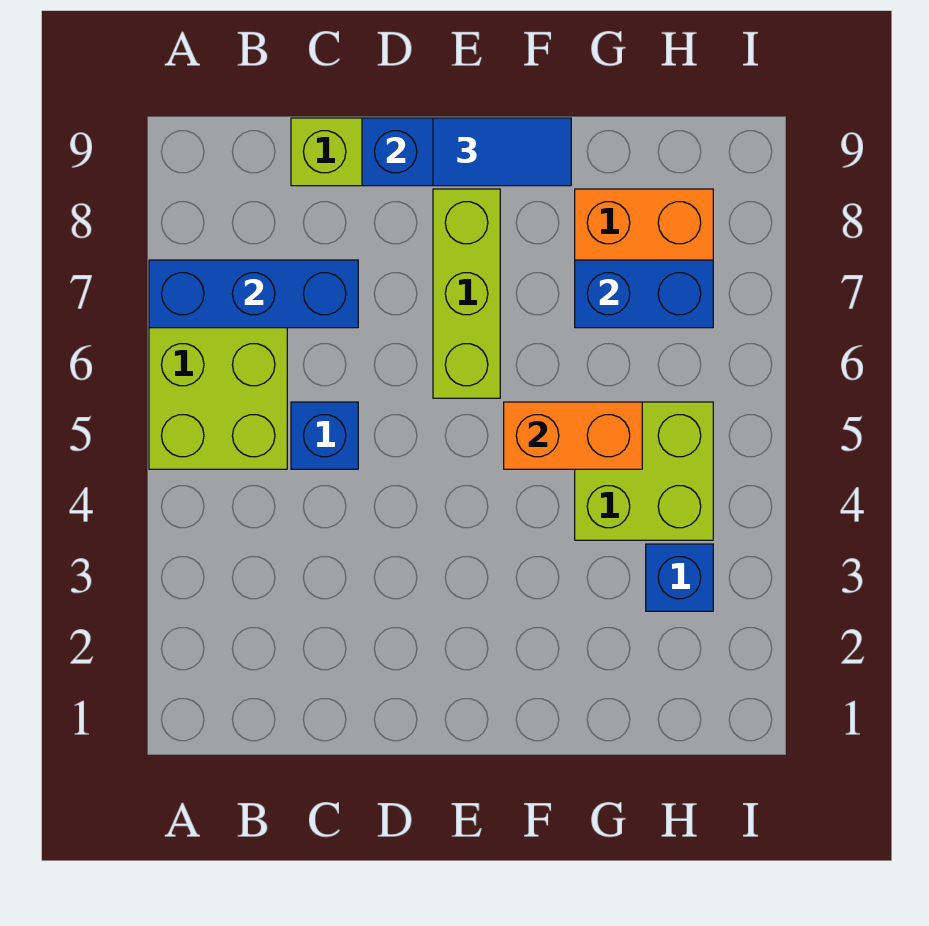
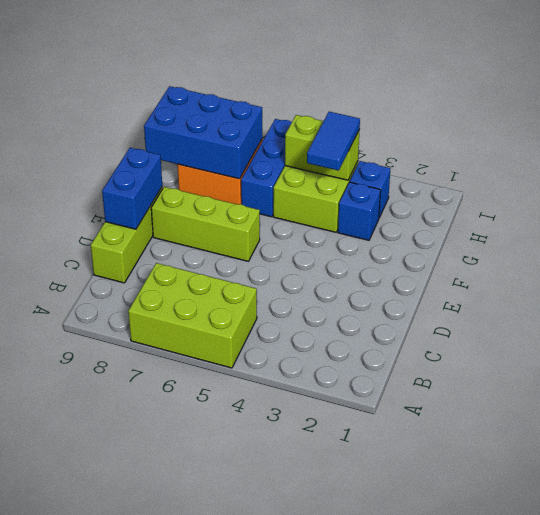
blue brick A7:C7 level 2 -> blue brick G6:I6 level 1
blue brick C5 level 1 -> blue brick G3 level 1
blue tile E9:F9 level 3 -> blue tile G4:H4 level 3
orange brick F5:G5 level 2 -> none
blue brick G7:H7 level 2 -> blue brick G7:H9 level 2
none -> lime brick H4:H5 level 2

